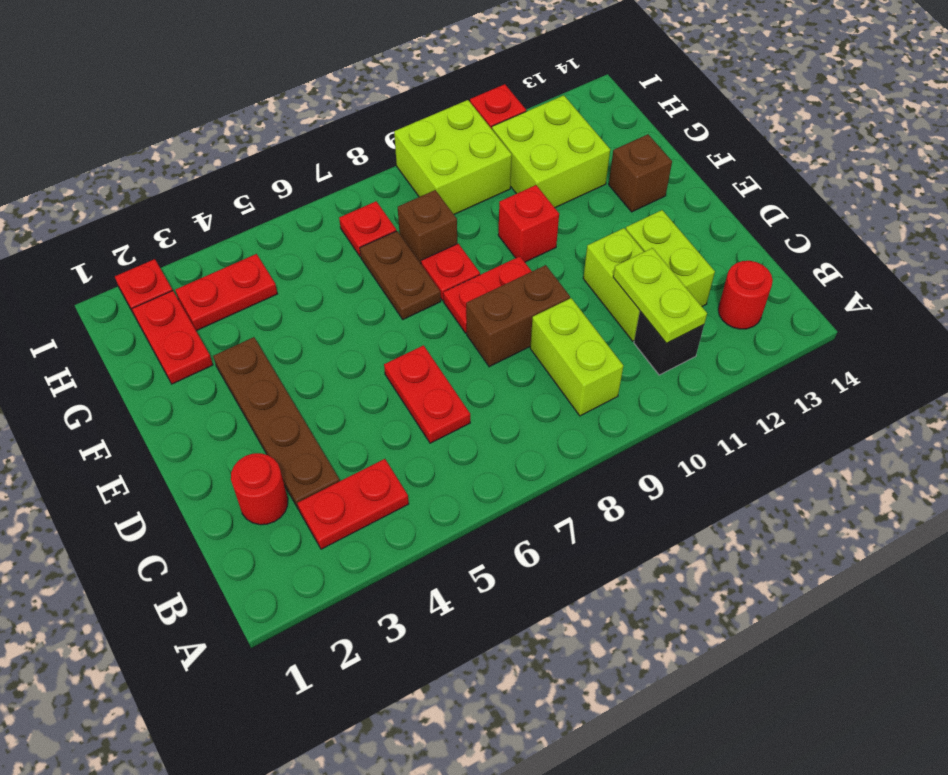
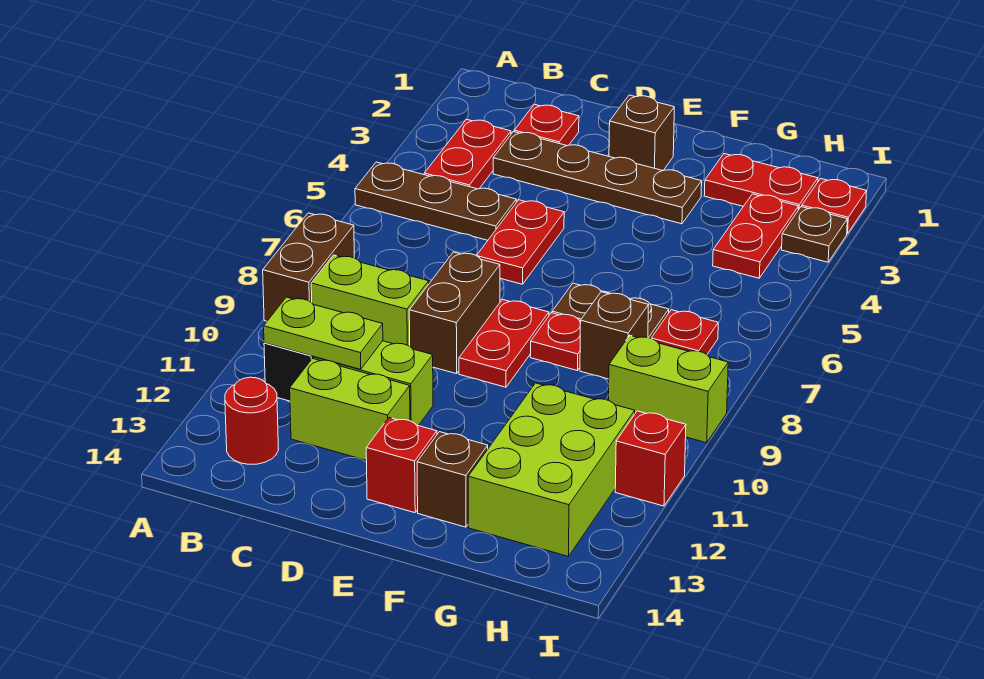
none -> brown plate A5:C5 level 1
none -> brown brick A8:A9 level 1
red round brick C2 level 1 -> red plate C2 level 1
red plate C6:D6 level 1 -> red plate D5:D6 level 1
none -> brown brick E2 level 1
red brick F10 level 1 -> red brick E13 level 1
lime brick G11:H12 level 1 -> lime brick G11:H13 level 1
lime brick H9:I10 level 1 -> lime brick H9:I9 level 1
none -> brown plate I3 level 1

